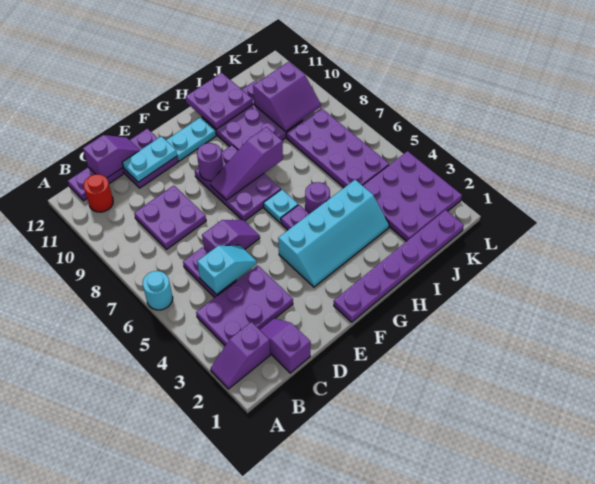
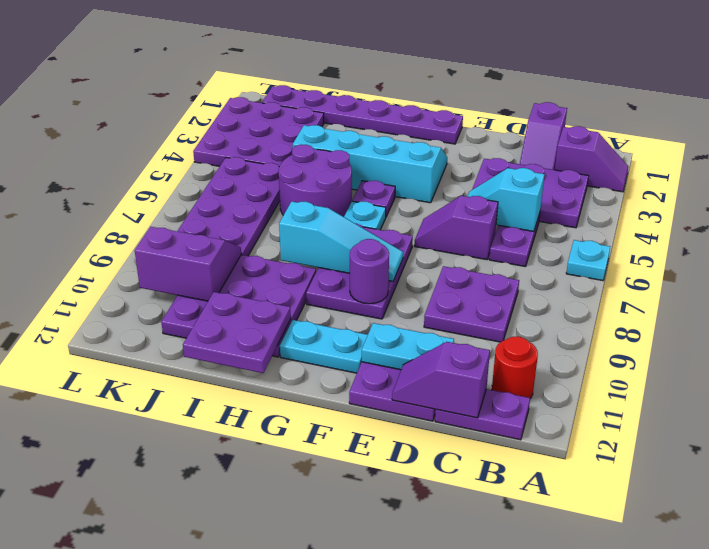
cyan round brick A6 level 1 -> cyan plate A6 level 1
purple slope F8:H8 level 2 top H -> cyan slope F8:H8 level 2 top H
purple round brick H5 level 1 -> purple round brick H5:I6 level 1

